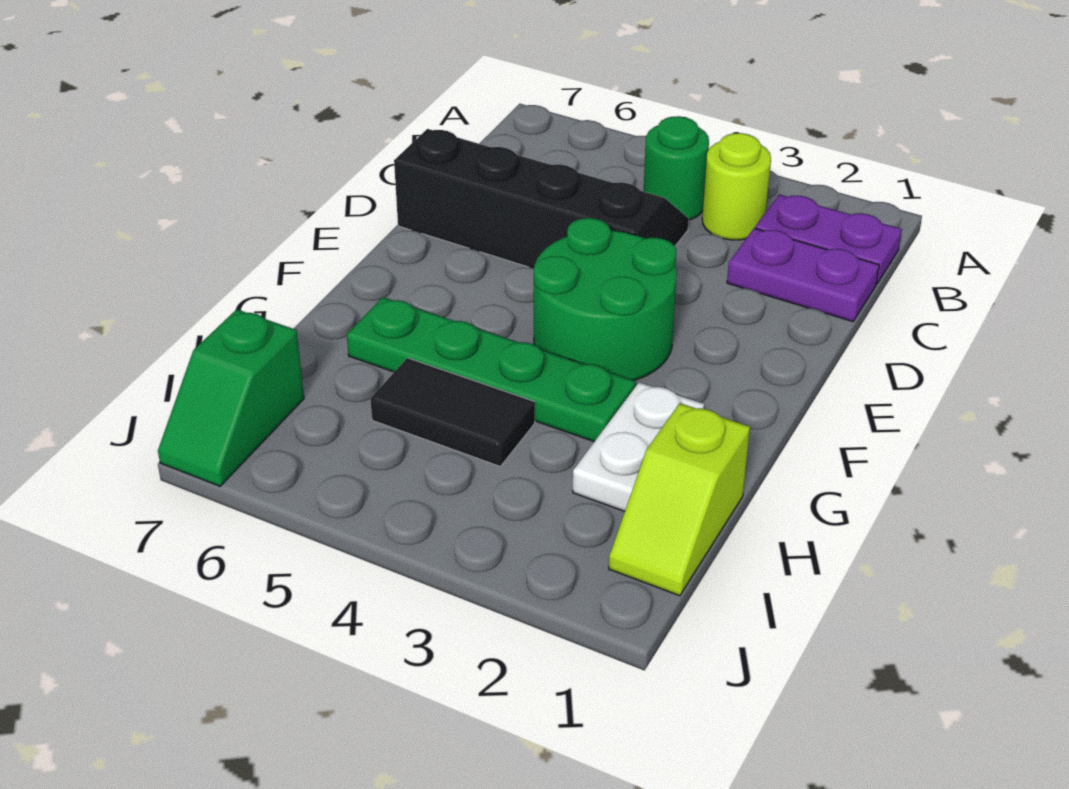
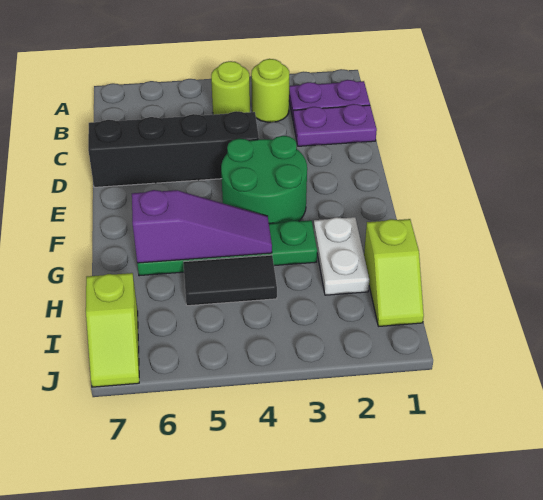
green round brick B4 level 1 -> lime round brick B4 level 1
none -> purple slope G4:G6 level 2 top 6
green slope I7:J7 level 1 top I -> lime slope I7:J7 level 1 top I

